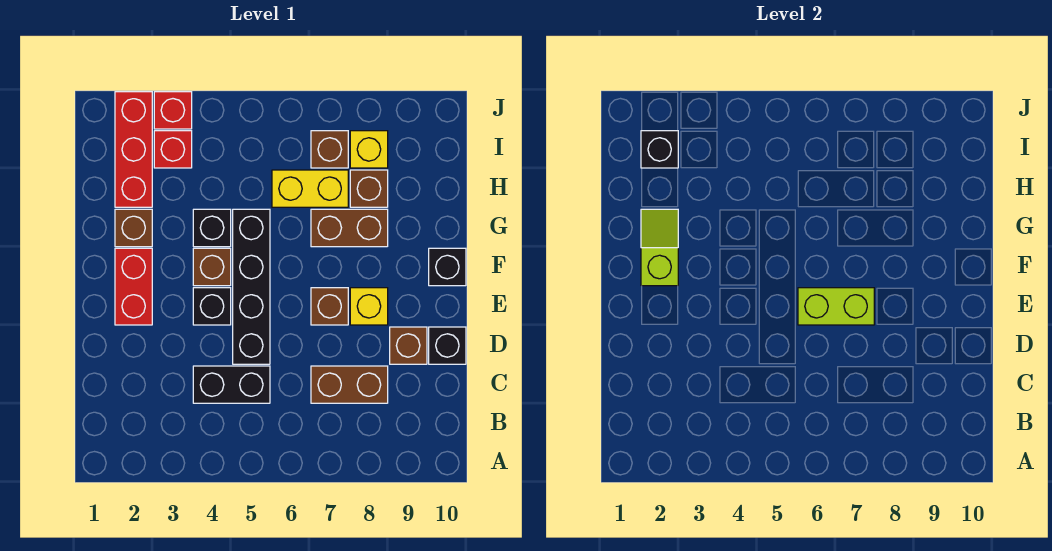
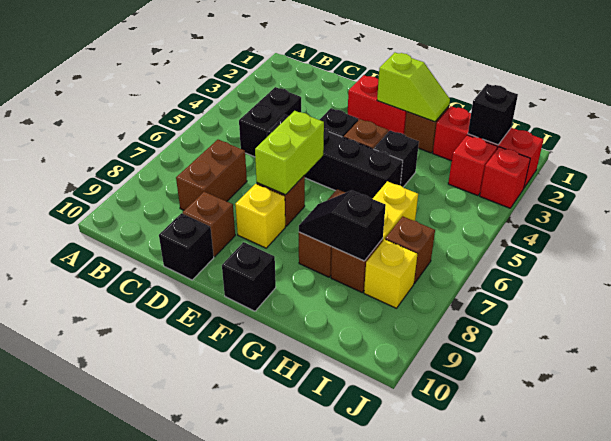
none -> black slope G8:H8 level 2 top H

